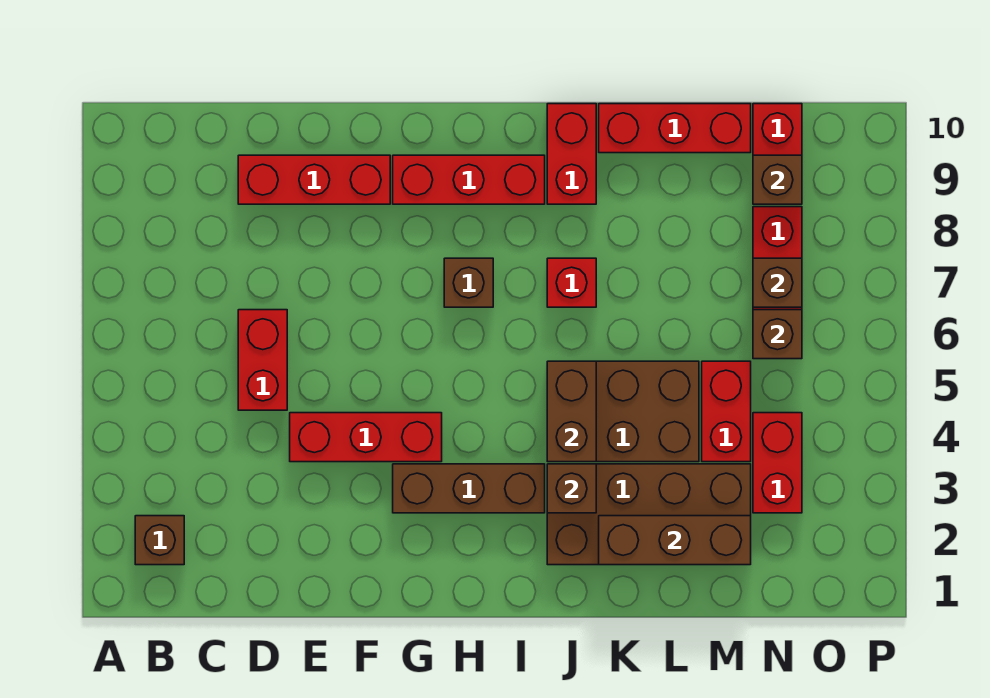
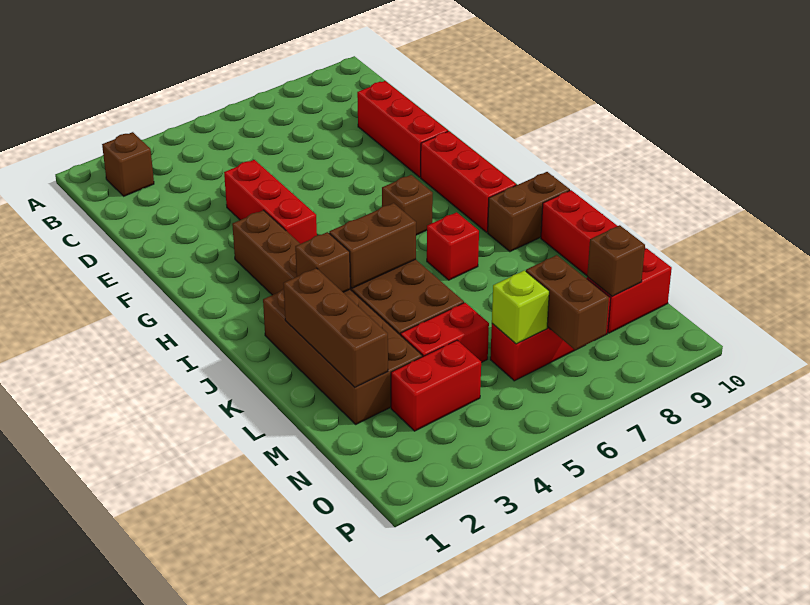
red brick D5:D6 level 1 -> none
red brick J9:J10 level 1 -> brown brick J9:J10 level 1
brown brick N6 level 2 -> lime brick N6 level 2
brown brick N7 level 2 -> brown brick N7:O7 level 2

